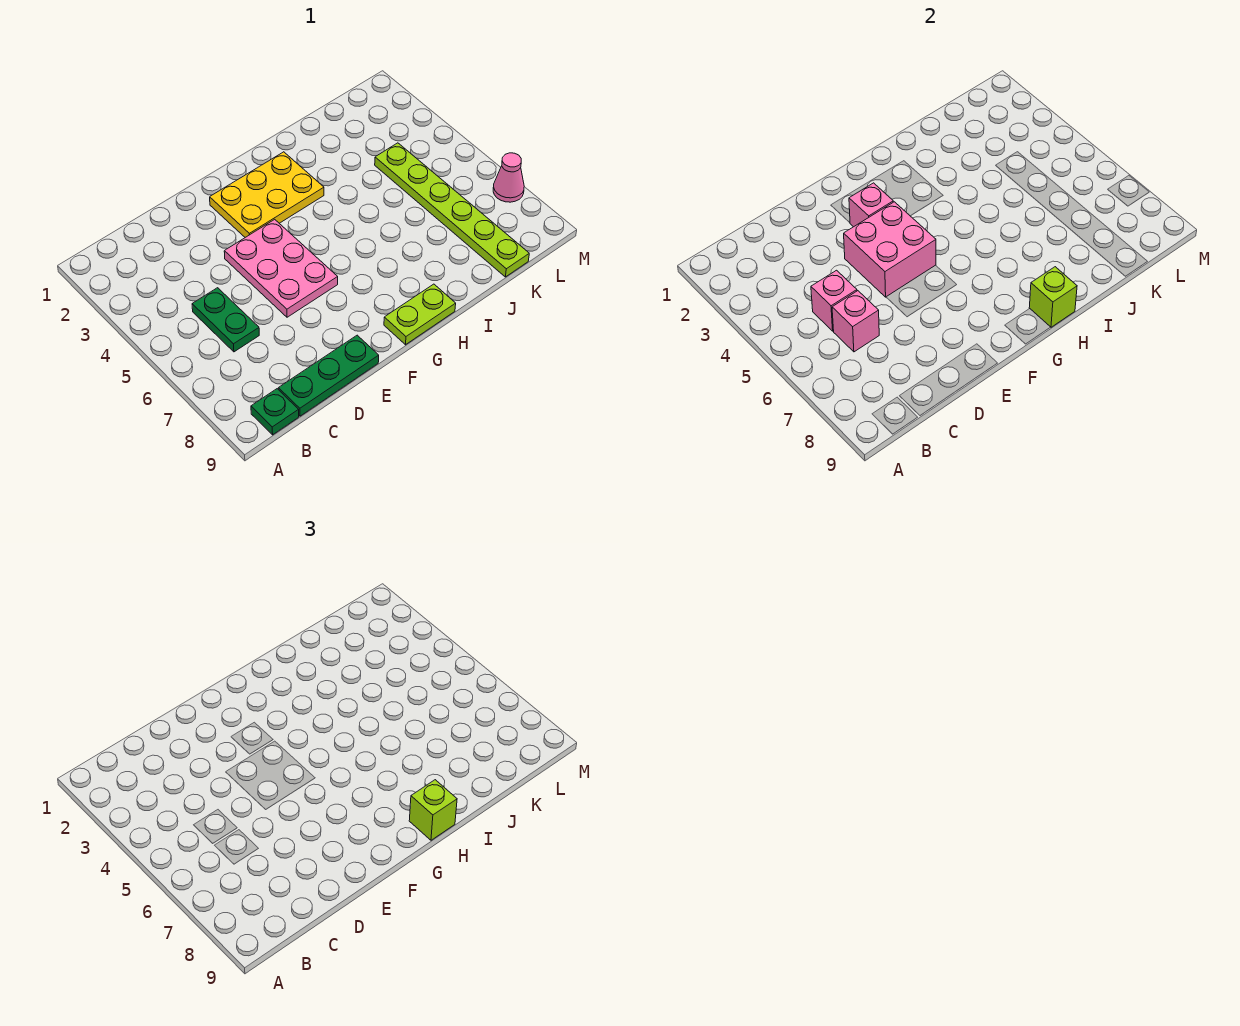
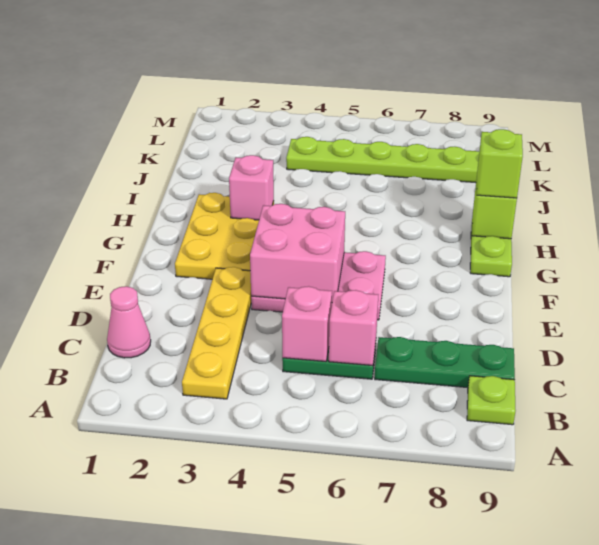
none -> yellow plate B3:E3 level 1
green plate B9 level 1 -> lime plate B9 level 1
green plate C9:E9 level 1 -> green plate C7:C9 level 1
pink brick F3 level 2 -> pink brick H3 level 2
pink cone M7 level 1 -> pink cone C1 level 1

